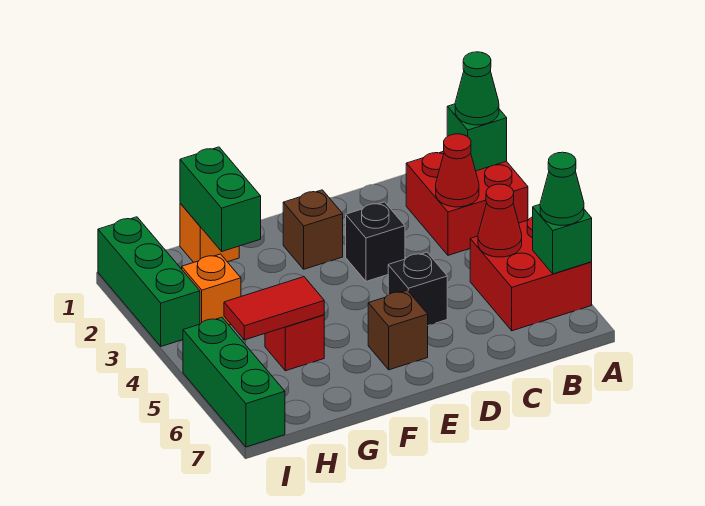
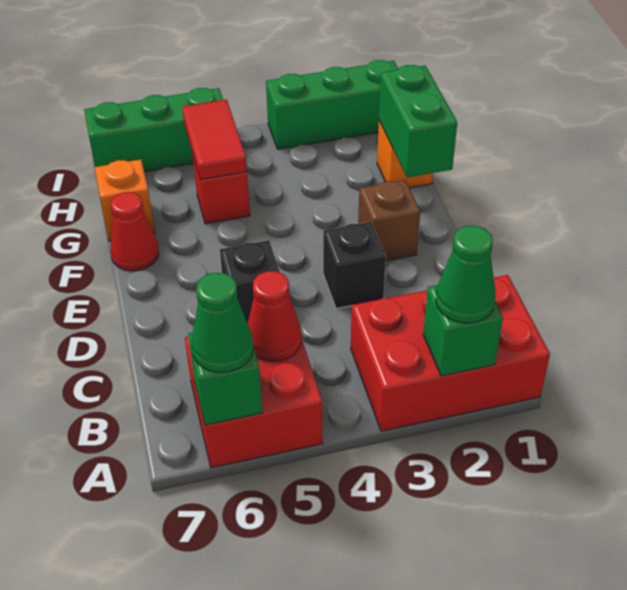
red brick A2:B3 level 1 -> red brick A1:B3 level 1
red cone B3 level 2 -> red cone F7 level 1
brown brick E6 level 1 -> none
green brick G1:G2 level 2 -> green brick F1:G1 level 2
orange brick H3 level 1 -> orange brick G7 level 1

